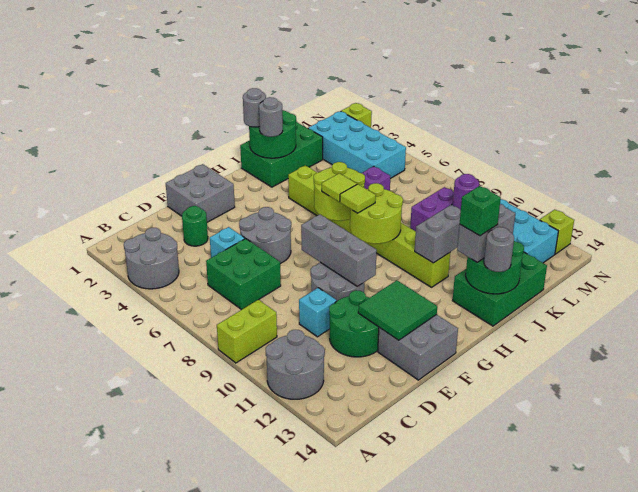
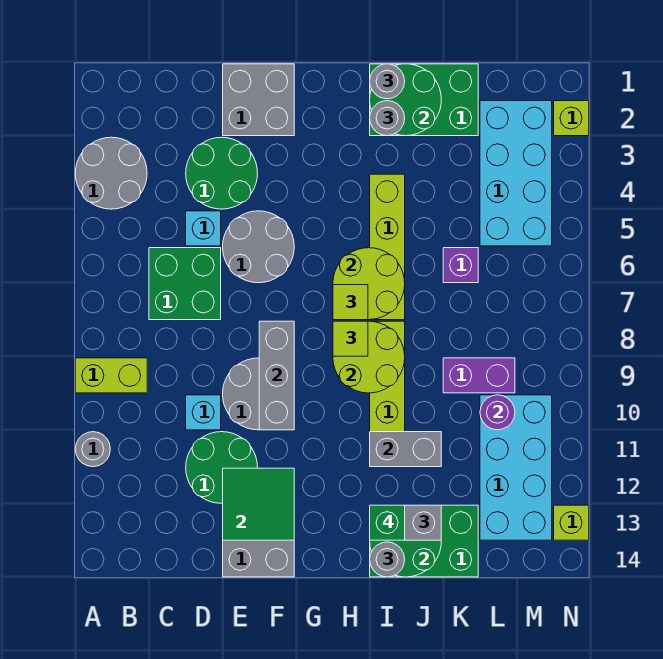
grey round brick A11:B12 level 1 -> grey round brick A11 level 1
green round brick D3 level 1 -> green round brick D3:E4 level 1

